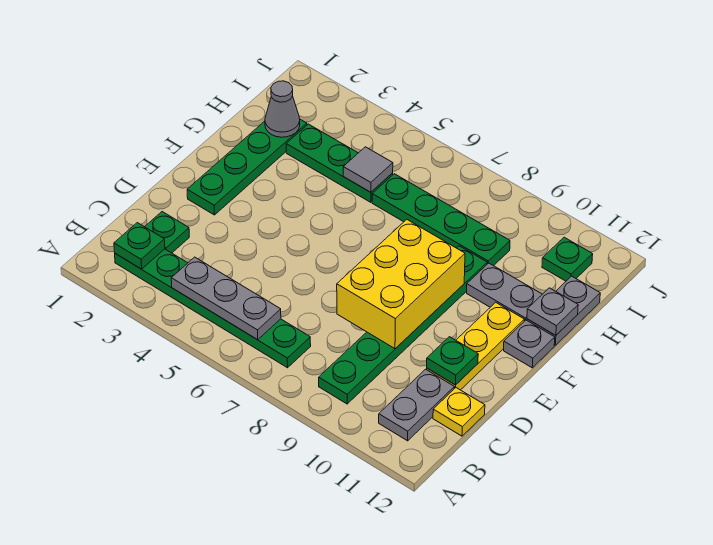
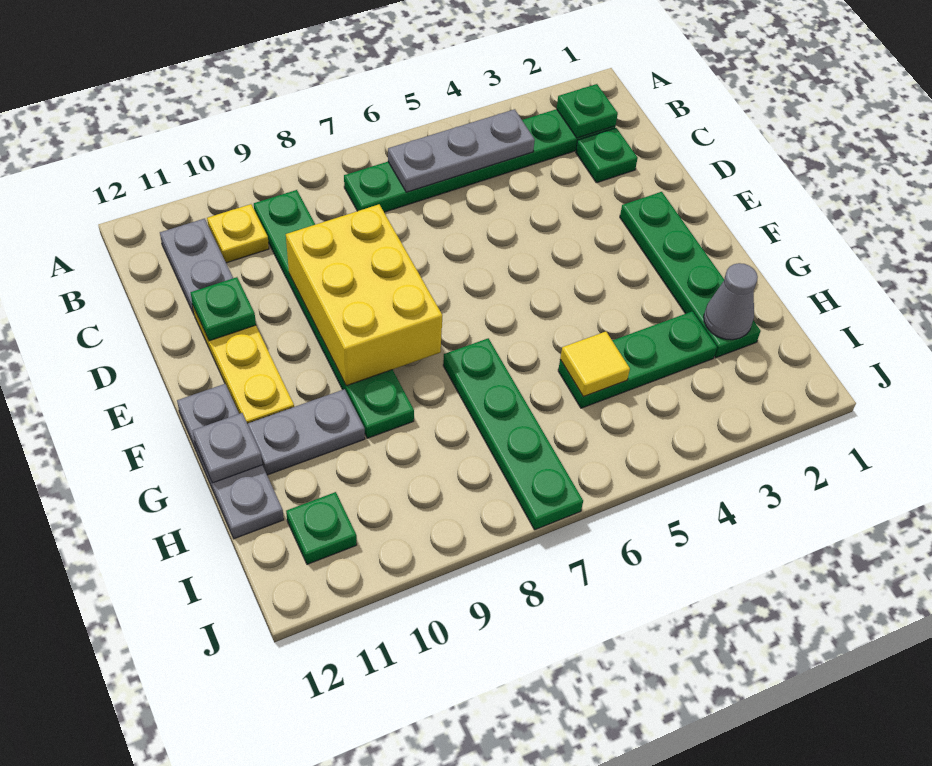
yellow plate C12 level 1 -> yellow plate B10 level 1
grey tile H5 level 2 -> yellow tile H5 level 2
green plate H6:H9 level 1 -> green plate G7:J7 level 1

